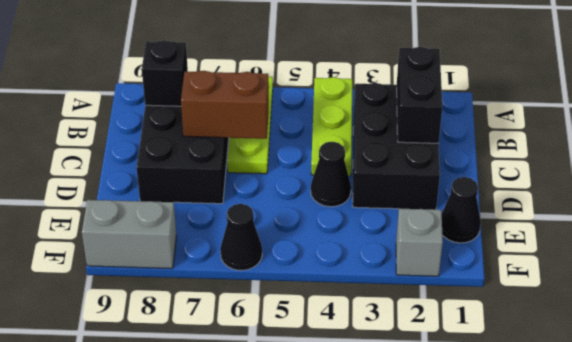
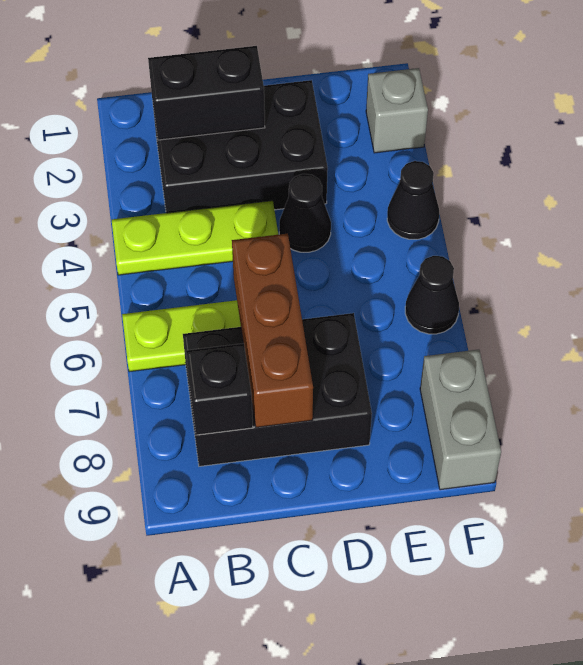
brown brick C6:C7 level 2 -> brown brick C6:C8 level 2
black cone E1 level 1 -> black cone F4 level 1

